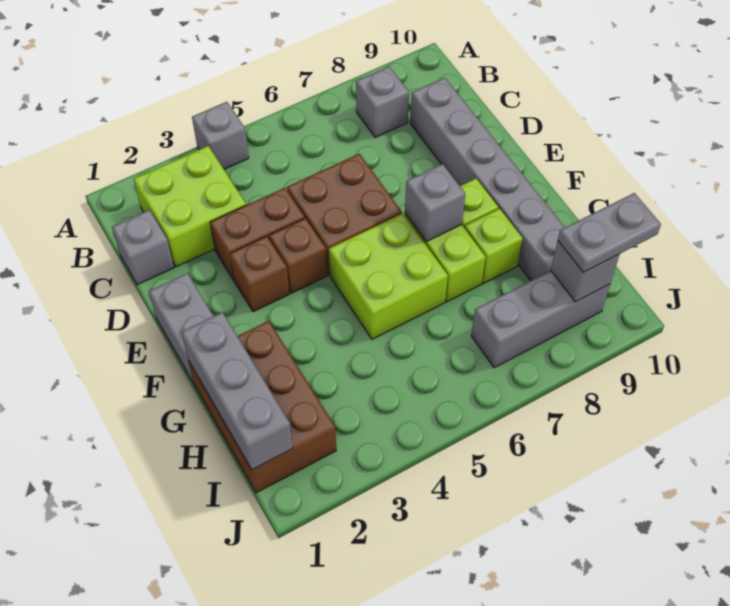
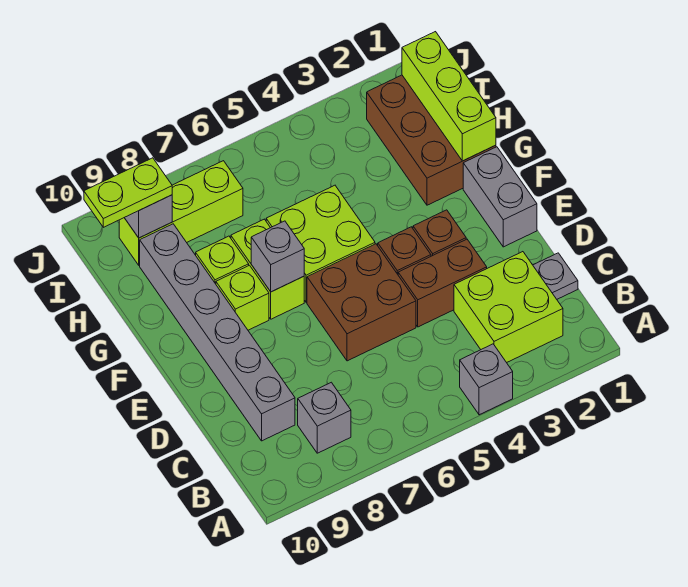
grey brick C1 level 1 -> grey plate C1 level 1
grey brick G1:I1 level 2 -> lime brick G1:I1 level 2
grey brick I7:I9 level 1 -> lime brick I7:I9 level 1
grey plate I9:I10 level 3 -> lime plate I9:I10 level 3

